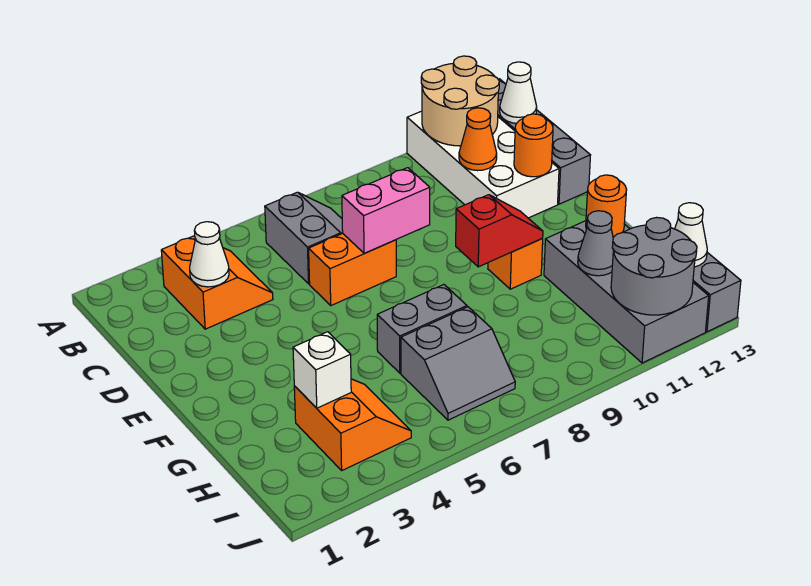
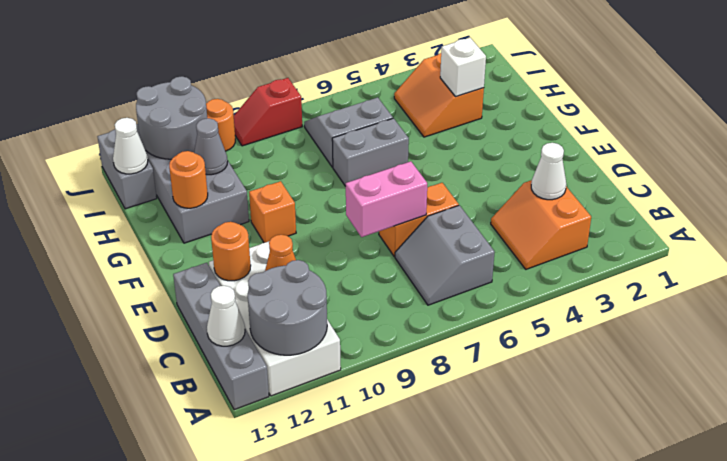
tan round brick A11:B12 level 2 -> grey round brick A11:B12 level 2
red slope F9:F10 level 2 top 9 -> red slope J8:J9 level 1 top 8
none -> orange round brick J10 level 1

